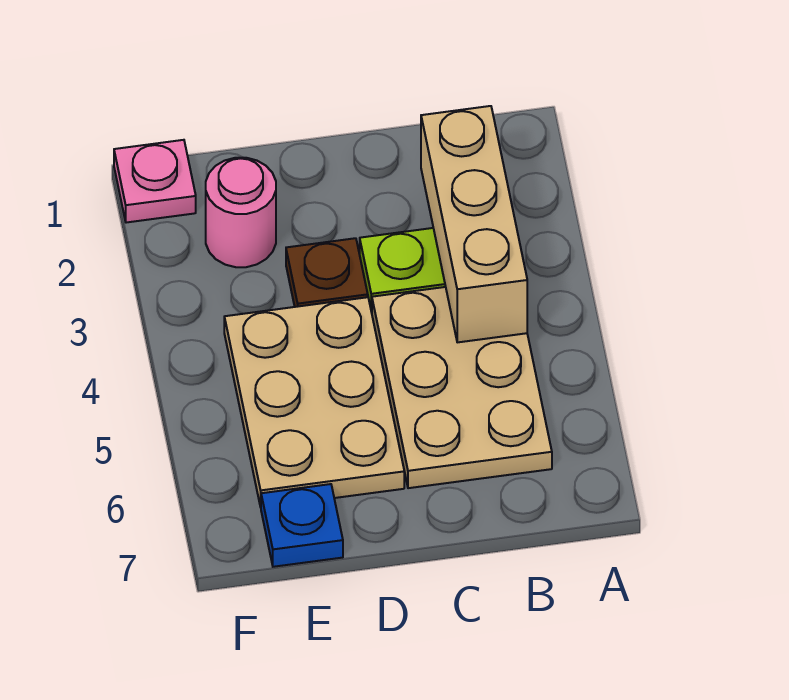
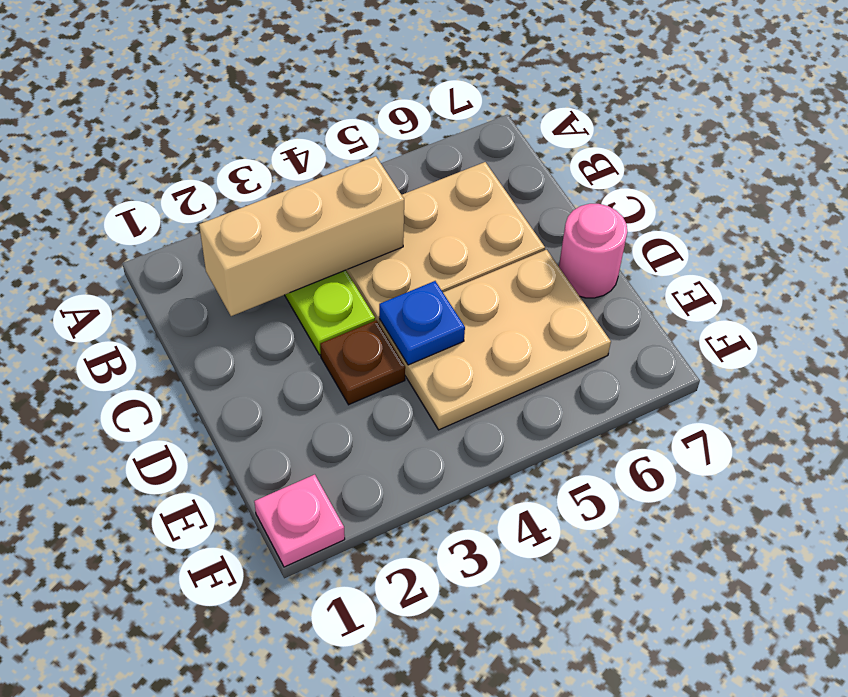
pink round brick E2 level 1 -> pink round brick D7 level 1
blue plate E7 level 1 -> blue plate D4 level 2

